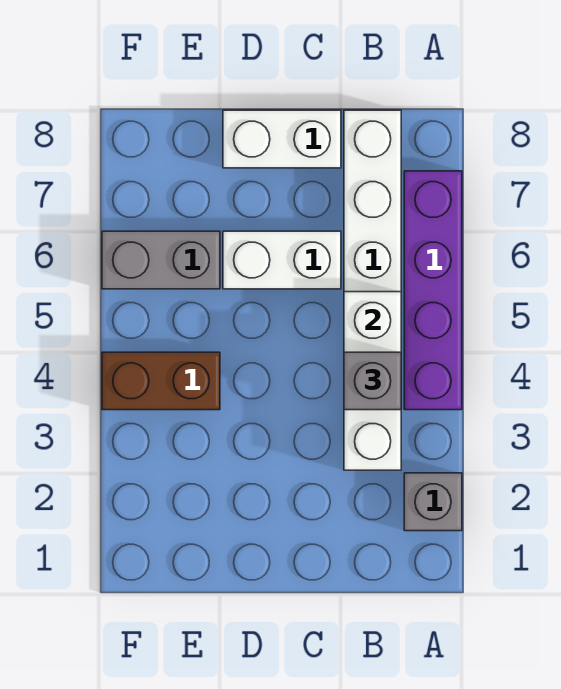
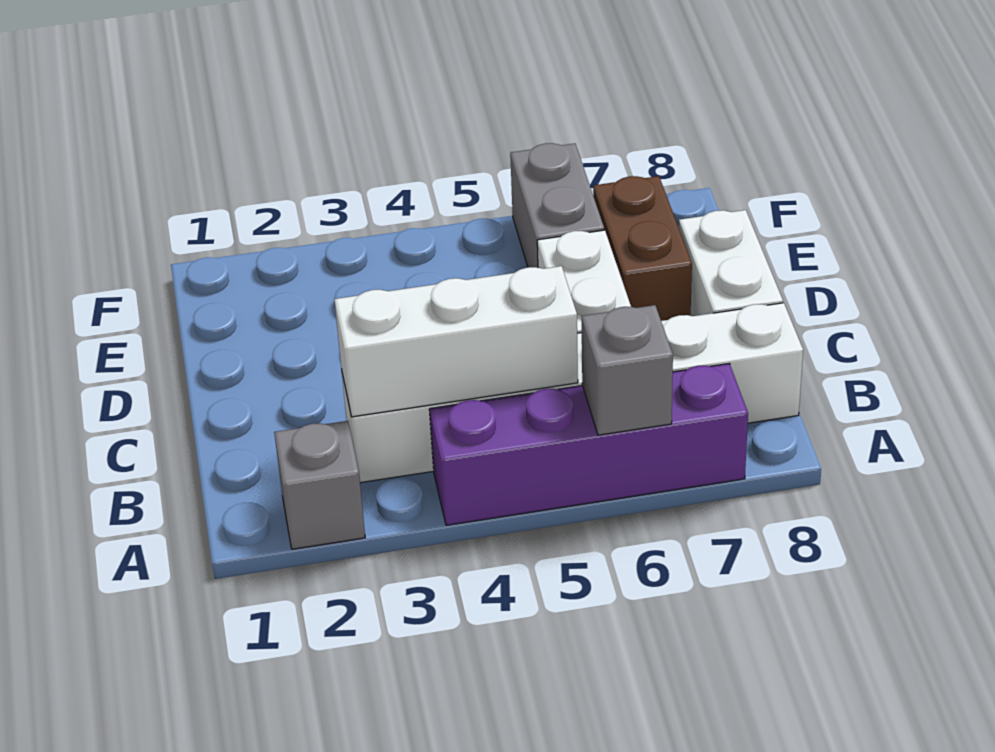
grey brick B4 level 3 -> grey brick A6 level 2
brown brick E4:F4 level 1 -> brown brick D7:E7 level 1

